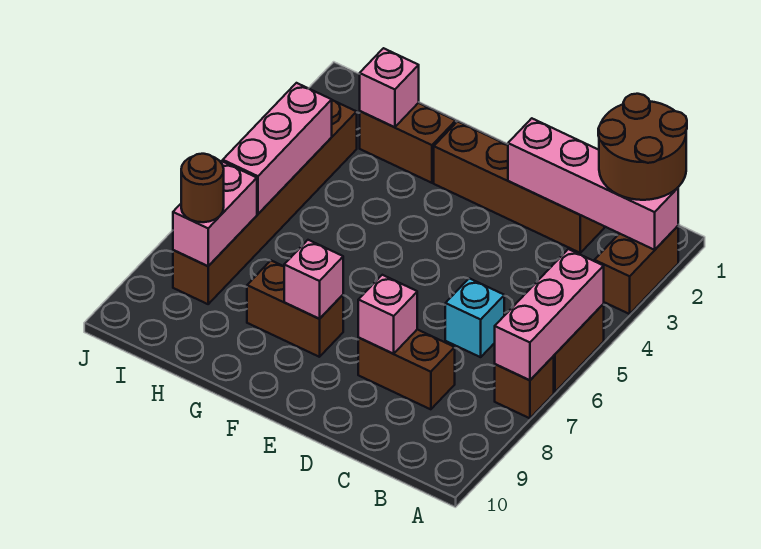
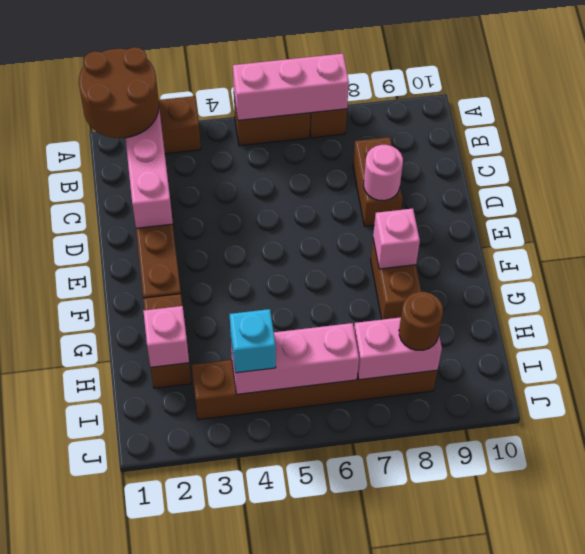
cyan brick C6 level 1 -> cyan brick I4 level 3
pink brick D8 level 2 -> pink round brick D8 level 2

